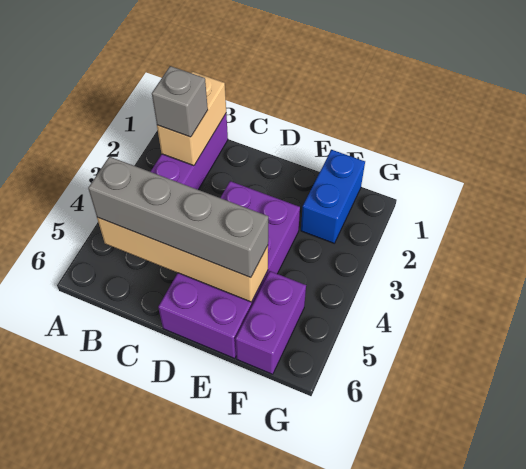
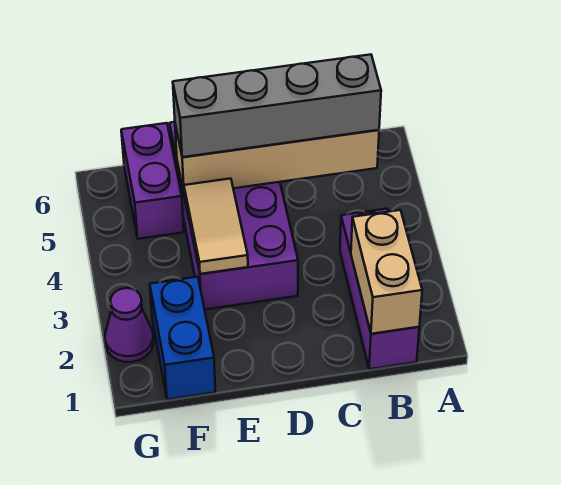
grey brick B2 level 3 -> none
none -> tan tile E3:E4 level 2
none -> purple cone G2 level 1

